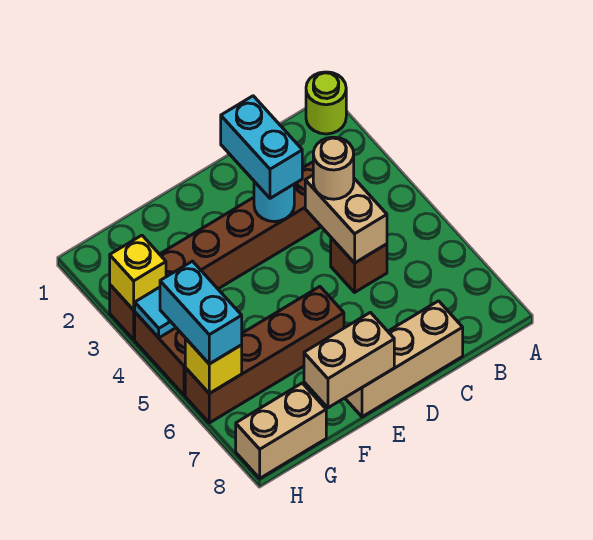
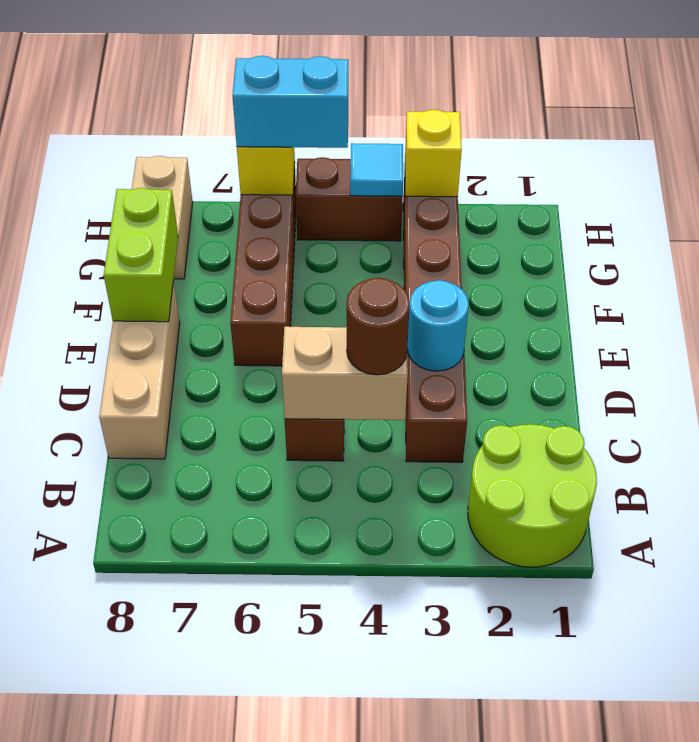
lime round brick A1 level 1 -> lime round brick A1:B2 level 1
tan round brick C4 level 3 -> brown round brick C4 level 3
cyan brick D2:D3 level 3 -> none
tan brick E8:F8 level 2 -> lime brick E8:F8 level 2

